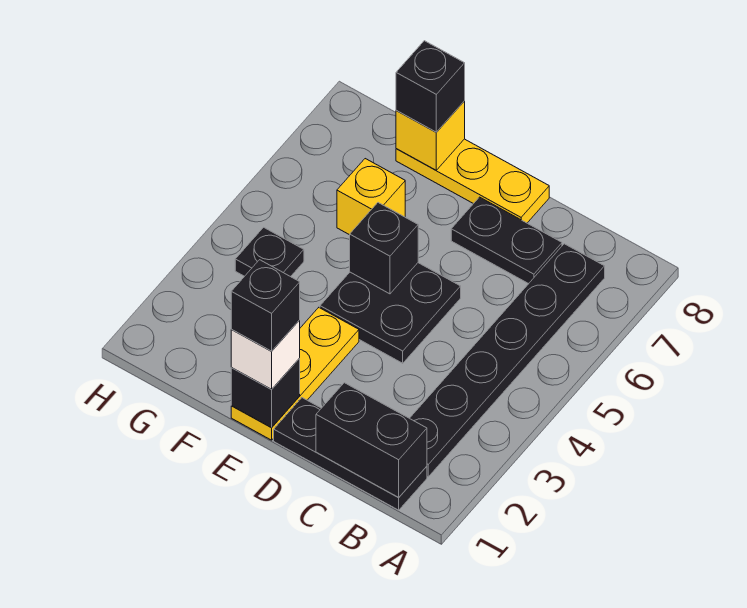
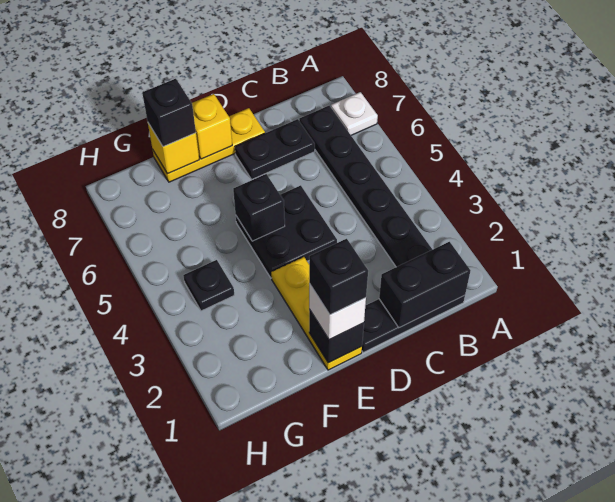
none -> white plate A7 level 1
yellow brick F6 level 1 -> yellow brick E8 level 2

